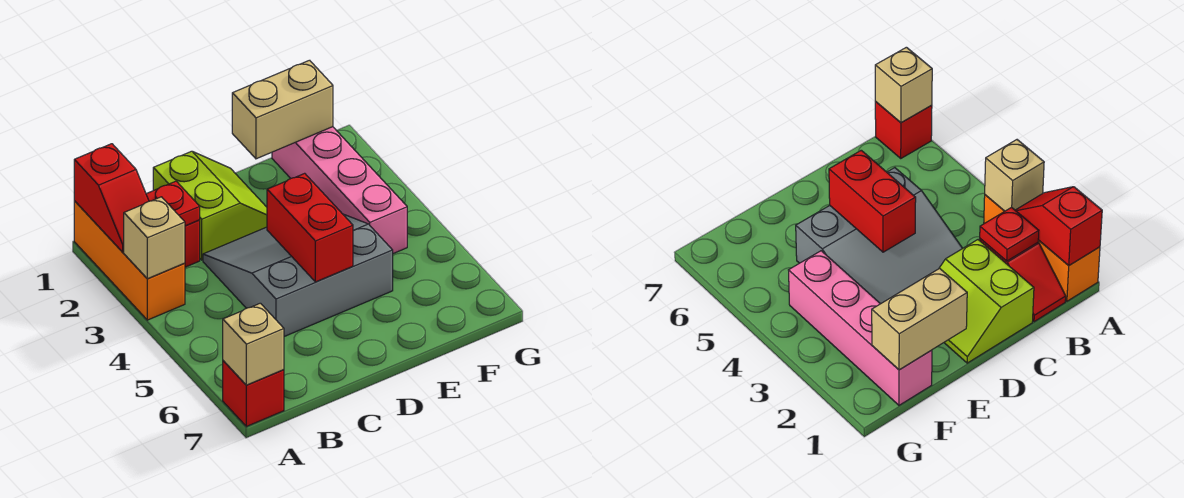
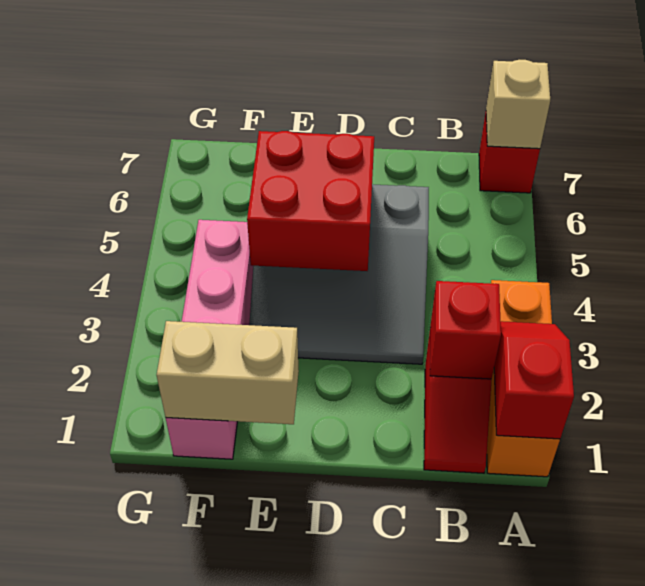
tan brick A3 level 2 -> none
red plate B2 level 2 -> red brick B2 level 2
lime slope C1:D2 level 1 top C -> none
red brick D4:D5 level 2 -> red brick D4:E5 level 2

